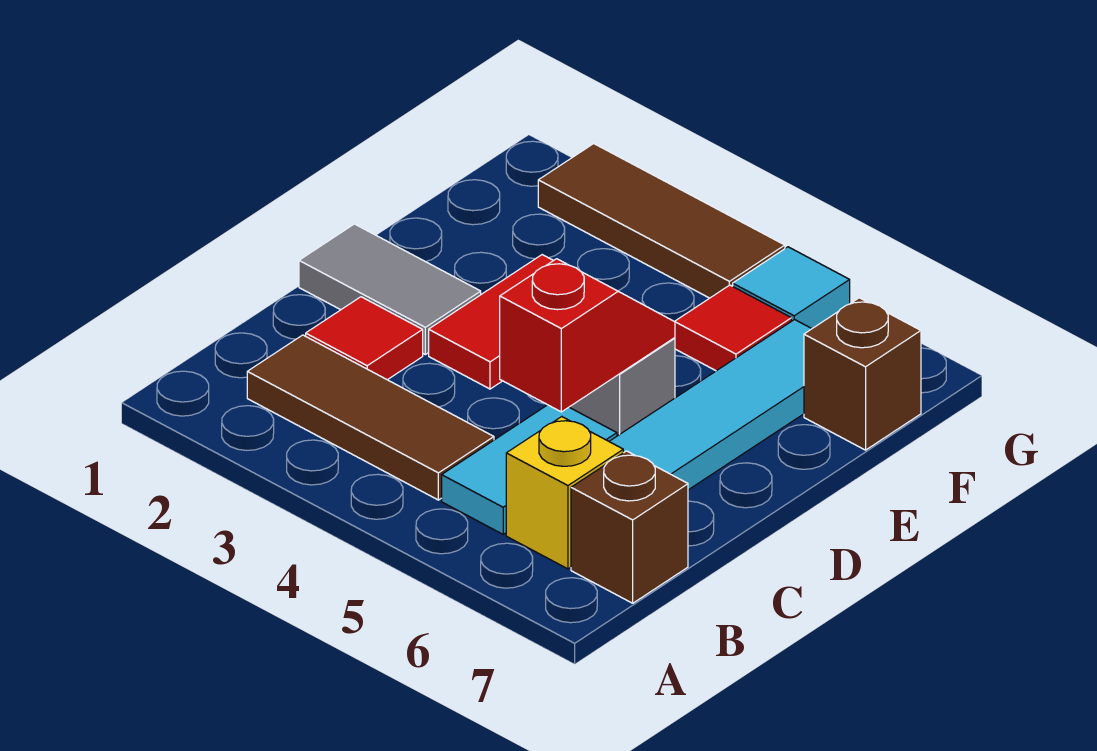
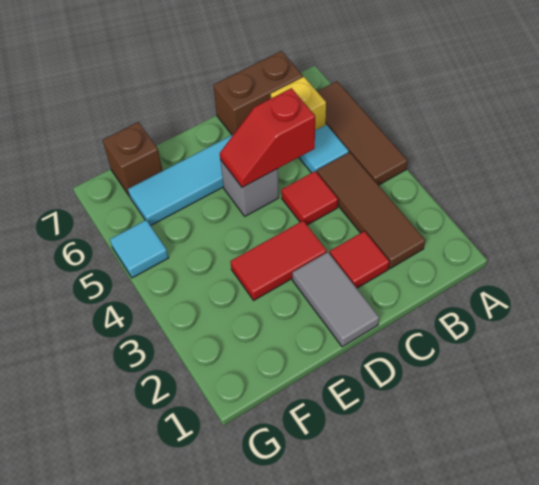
cyan tile B5:C5 level 1 -> cyan tile B5 level 1
brown brick B7 level 1 -> brown brick B7:C7 level 1
red tile F5 level 1 -> red tile C4 level 1
brown tile G2:G4 level 1 -> brown tile A4:A6 level 1

